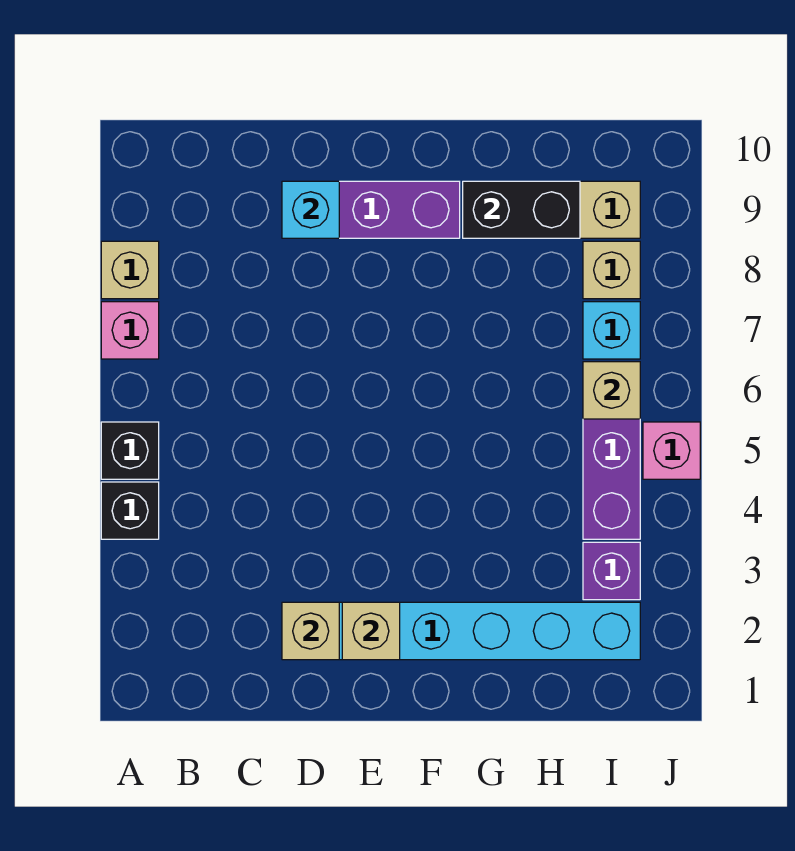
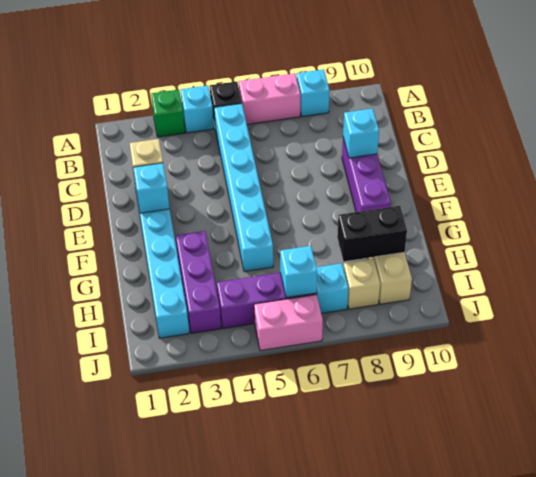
none -> green brick A3 level 1
black brick A4 level 1 -> cyan brick A4 level 1
pink brick A7 level 1 -> pink brick A6:A7 level 1
tan brick A8 level 1 -> cyan brick A8 level 1
none -> cyan brick B5:G5 level 1
tan brick E2 level 2 -> cyan brick E2 level 2
black brick G9:H9 level 2 -> black brick H8:H9 level 2
purple brick I3 level 1 -> purple brick G3:I3 level 1
tan brick I6 level 2 -> cyan brick I6 level 2
pink brick J5 level 1 -> pink brick J5:J6 level 1

